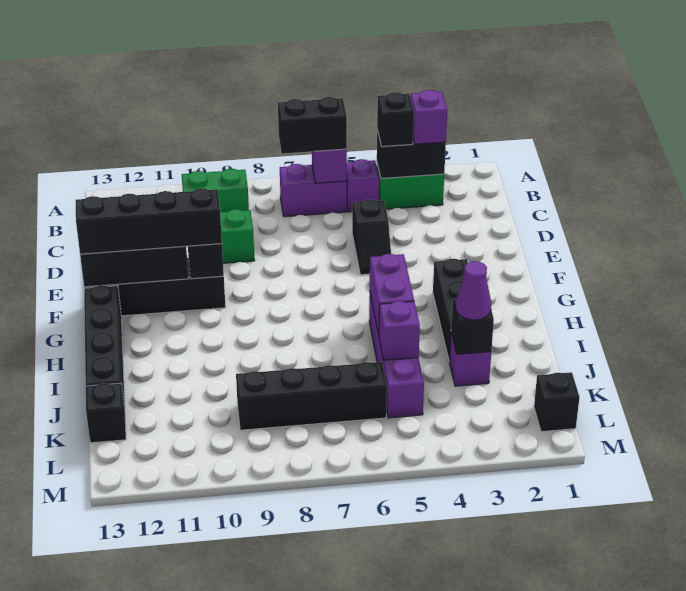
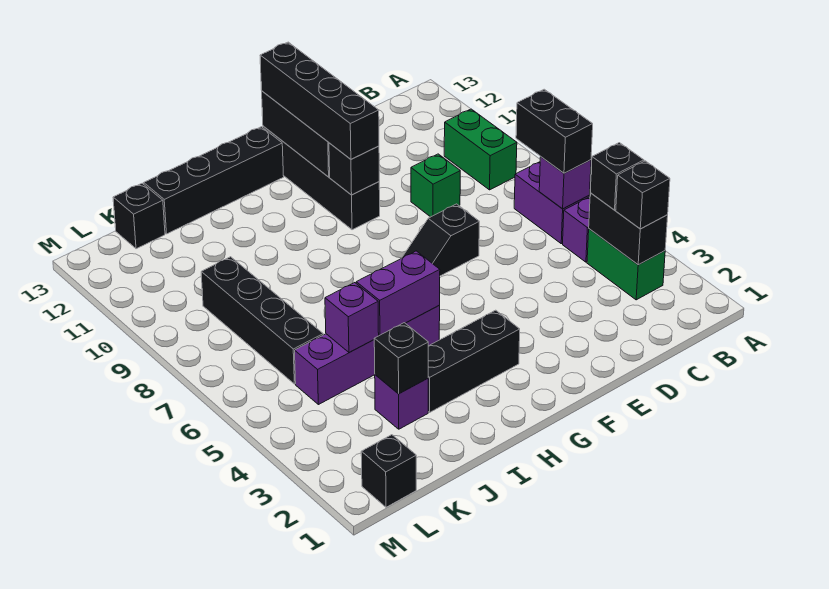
purple brick B3 level 3 -> black brick B3 level 3
black slope D5:E5 level 1 top D -> black slope E7:F7 level 1 top E
purple cone J3 level 3 -> none

